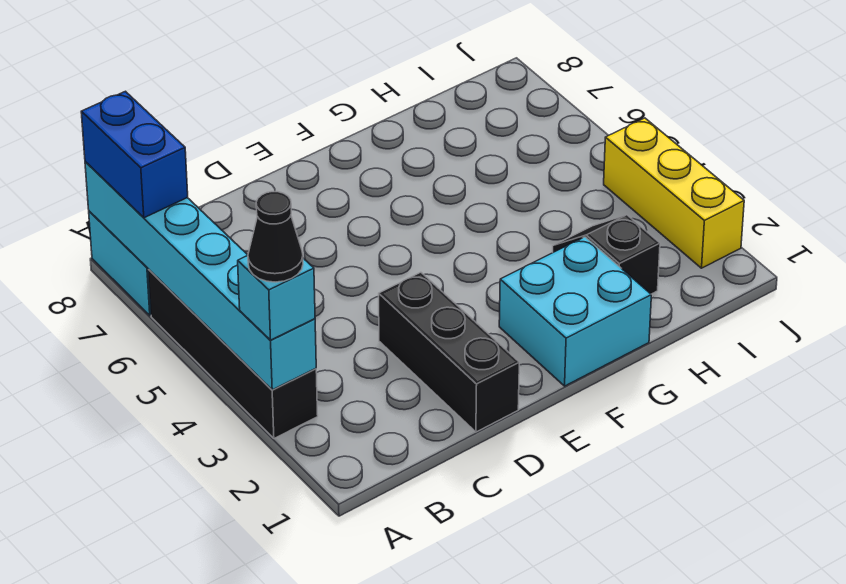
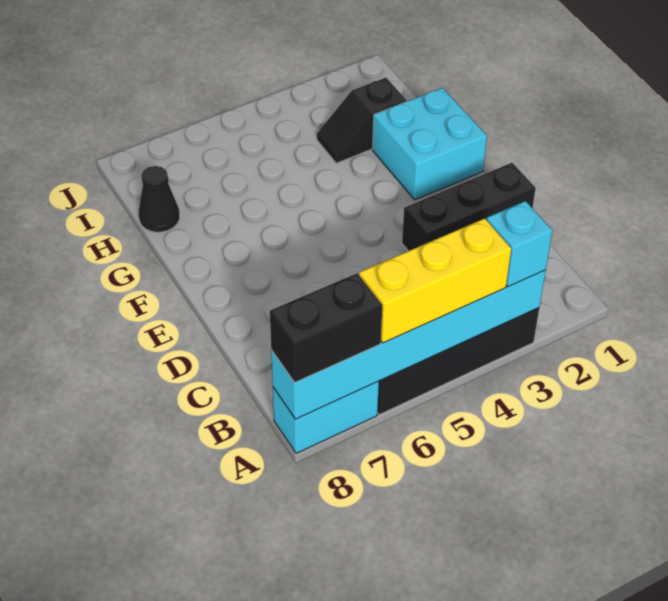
black cone A3 level 4 -> black cone H8 level 1
blue brick A7:A8 level 3 -> black brick A7:A8 level 3
yellow brick J2:J4 level 1 -> yellow brick A4:A6 level 3

